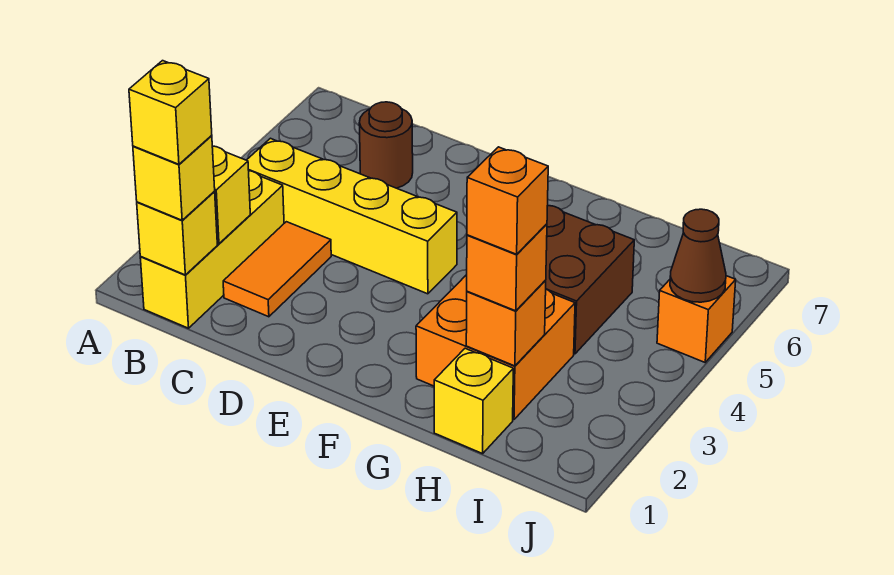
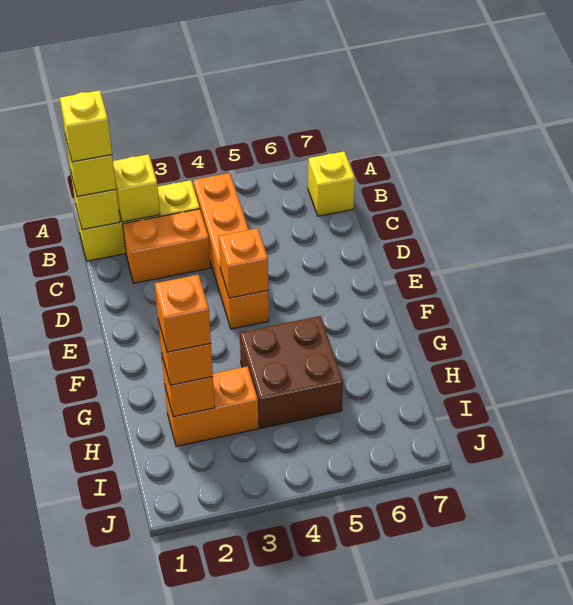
yellow brick B4:E4 level 1 -> orange brick B4:E4 level 1
orange tile C2:C3 level 1 -> orange brick C2:C3 level 1
brown round brick C6 level 1 -> none
orange brick G2:H3 level 1 -> orange brick H2:H3 level 1
yellow brick H1 level 1 -> yellow brick B7 level 1
orange brick J5 level 1 -> orange brick E4 level 2
brown cone J5 level 2 -> none

